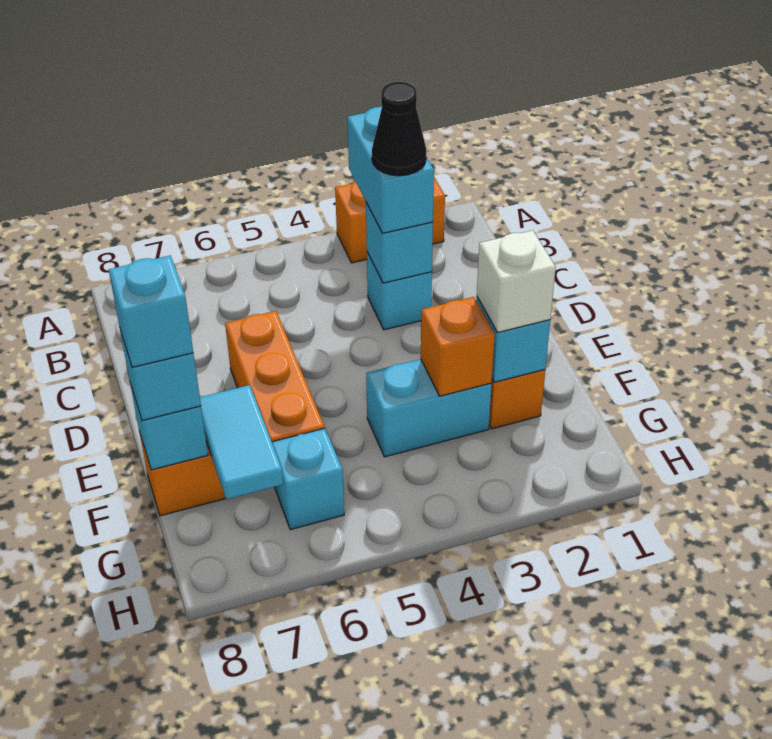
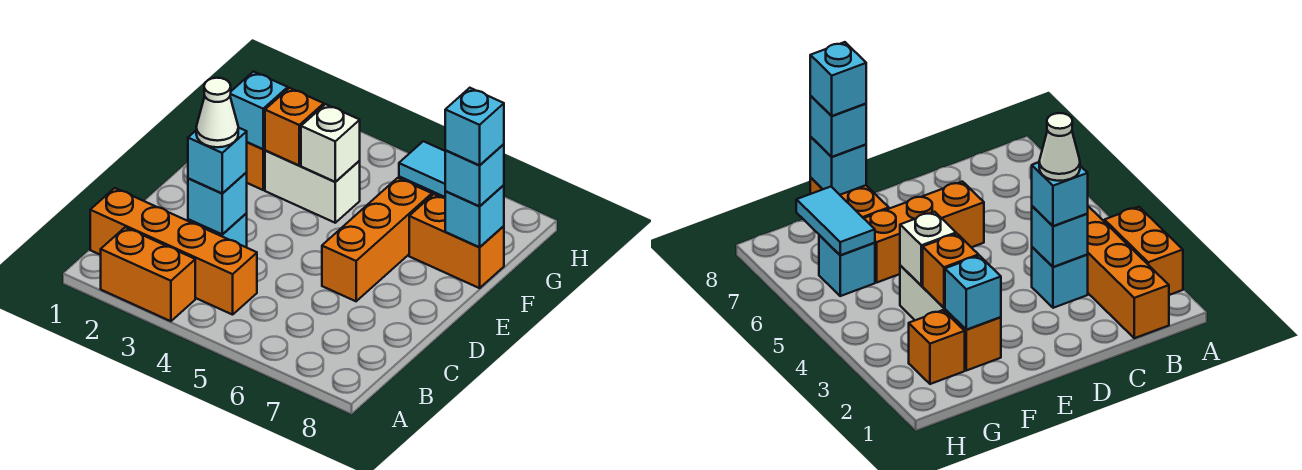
none -> orange brick B1:B4 level 1
cyan brick B3:C3 level 3 -> cyan brick C3 level 3
black cone C3 level 4 -> white cone C3 level 4
white brick F2 level 3 -> white brick F4 level 2
cyan brick F3:F4 level 1 -> white brick F3:F4 level 1
cyan tile F7:G7 level 2 -> cyan tile G6:G7 level 2
none -> orange brick G2 level 1

